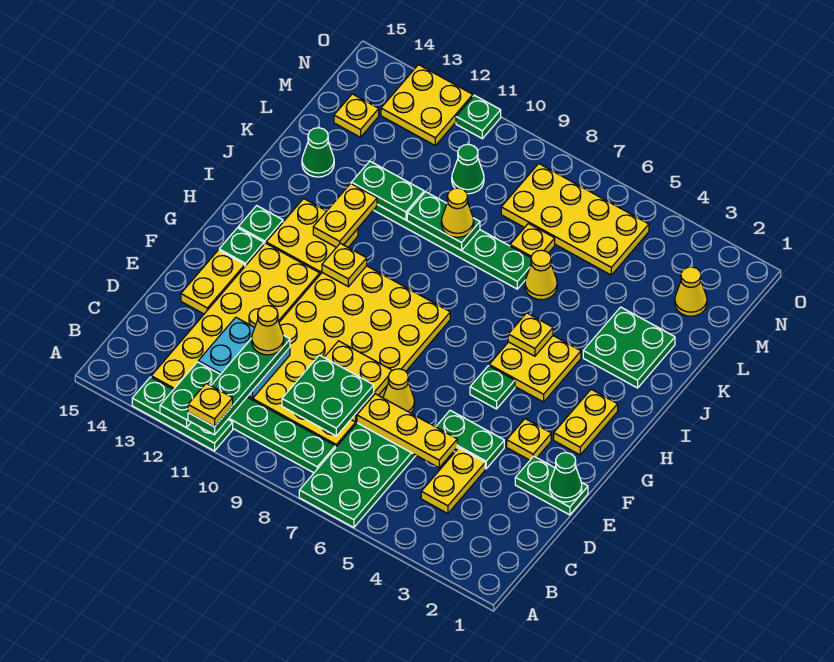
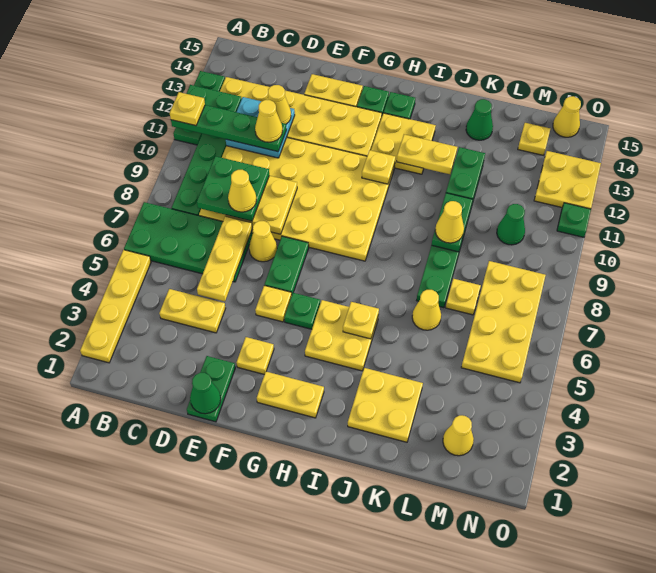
none -> yellow plate A2:A5 level 1
none -> yellow cone D8 level 4
none -> yellow cone D12 level 3
green plate E4:E5 level 1 -> green plate F6:F7 level 1
none -> yellow plate F5 level 1
green plate J2:K3 level 1 -> yellow plate J2:K3 level 1
none -> yellow cone N15 level 1

